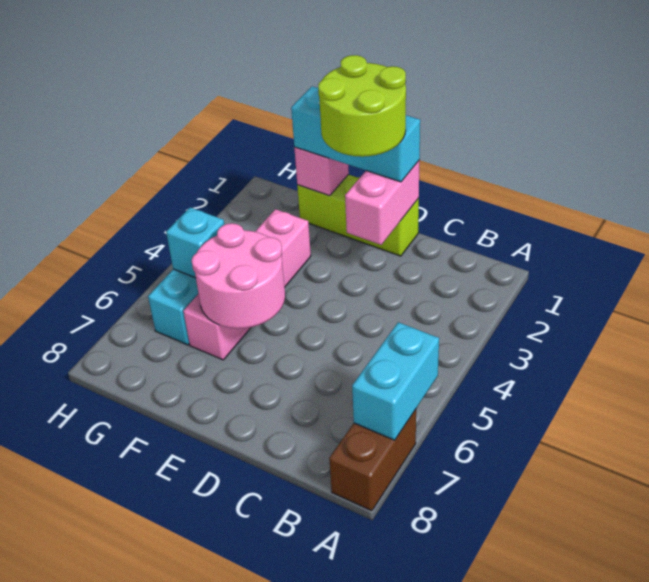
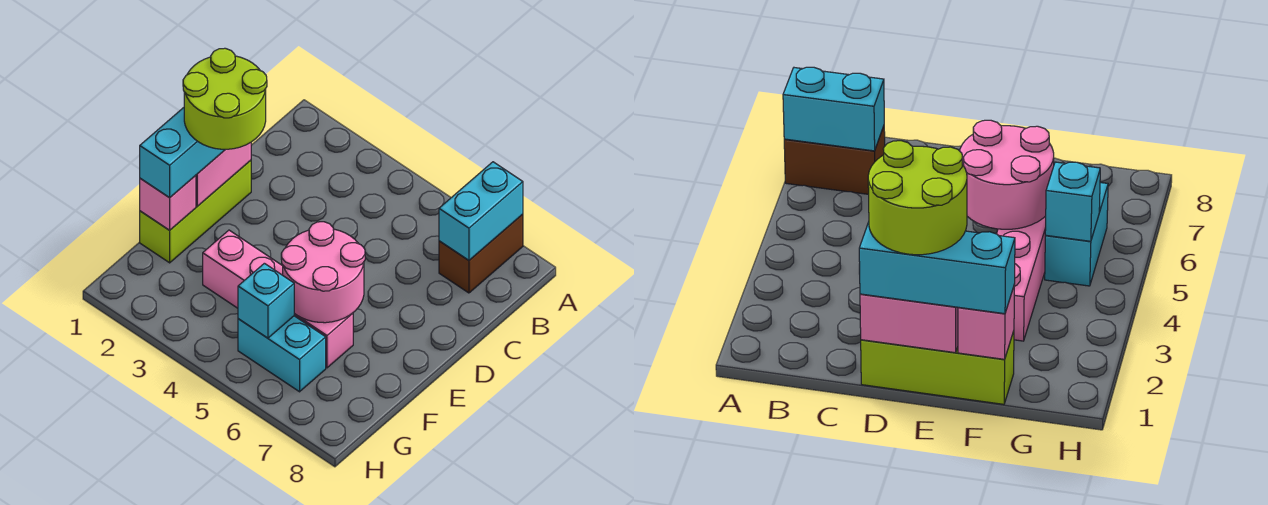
cyan brick A6:A7 level 2 -> cyan brick A7:B7 level 2
brown brick A7:A8 level 1 -> brown brick A7:B7 level 1
pink brick D1:D2 level 2 -> pink brick D1:E1 level 2

